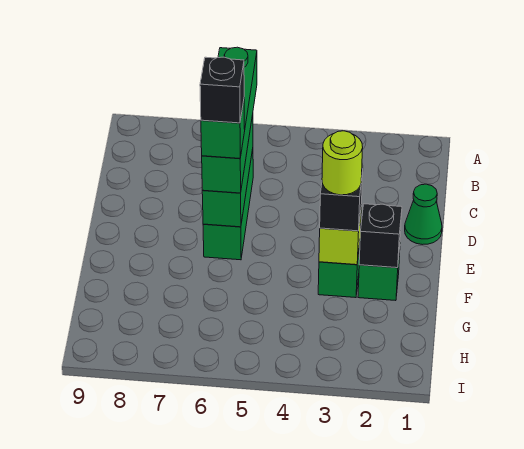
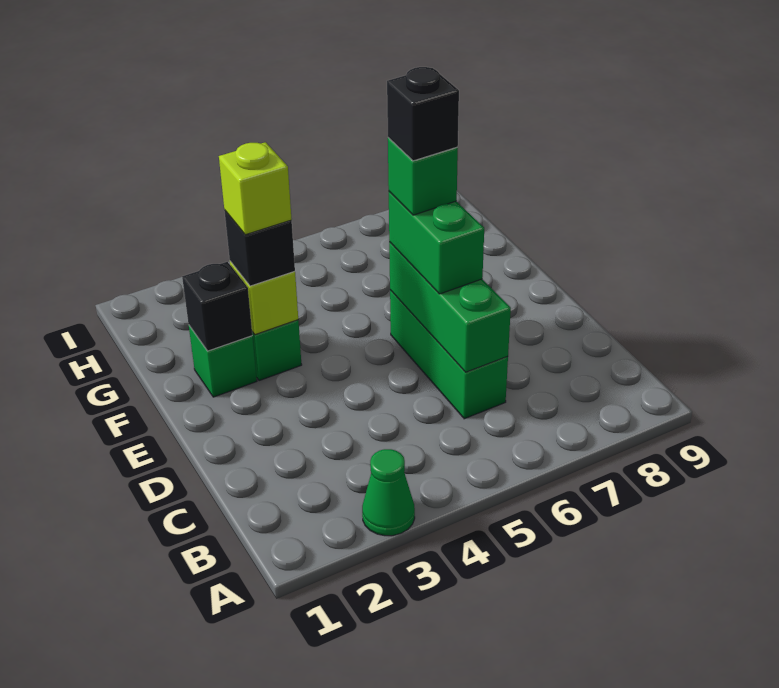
green brick B6:E6 level 3 -> green brick D6:E6 level 3
green cone D1 level 1 -> green cone A3 level 1
lime round brick F3 level 4 -> lime brick F3 level 4

